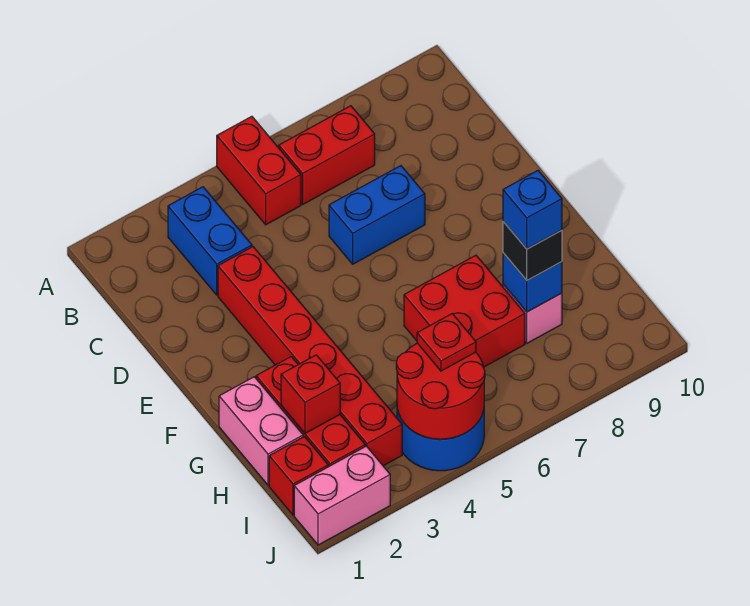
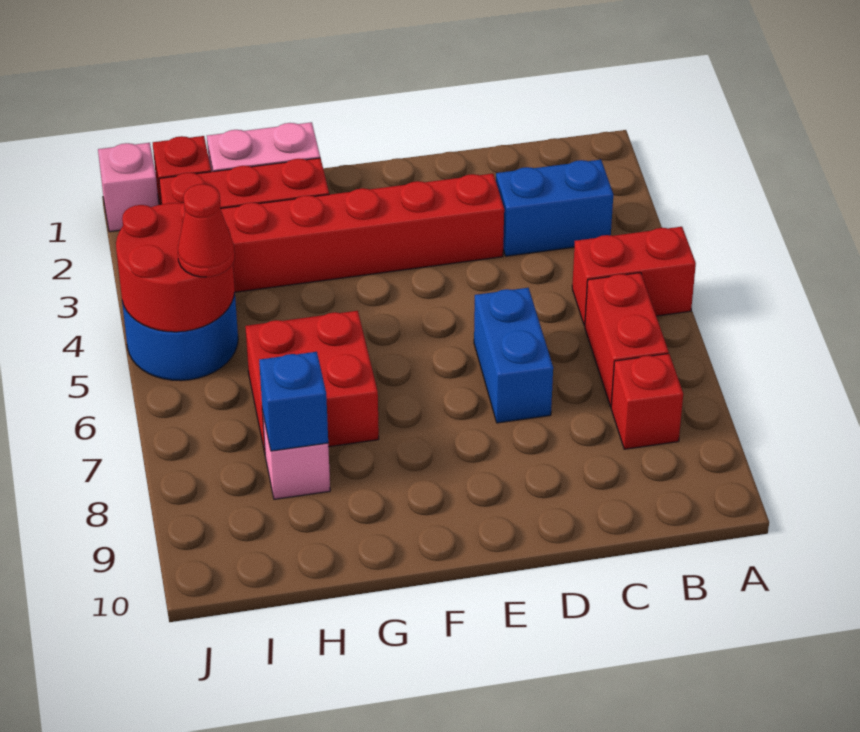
red brick H2 level 2 -> red brick B8 level 1
black brick H8 level 3 -> none
blue brick H8 level 4 -> none
red plate I5 level 3 -> red cone I5 level 3
pink brick J1:J2 level 1 -> pink brick J1 level 1

